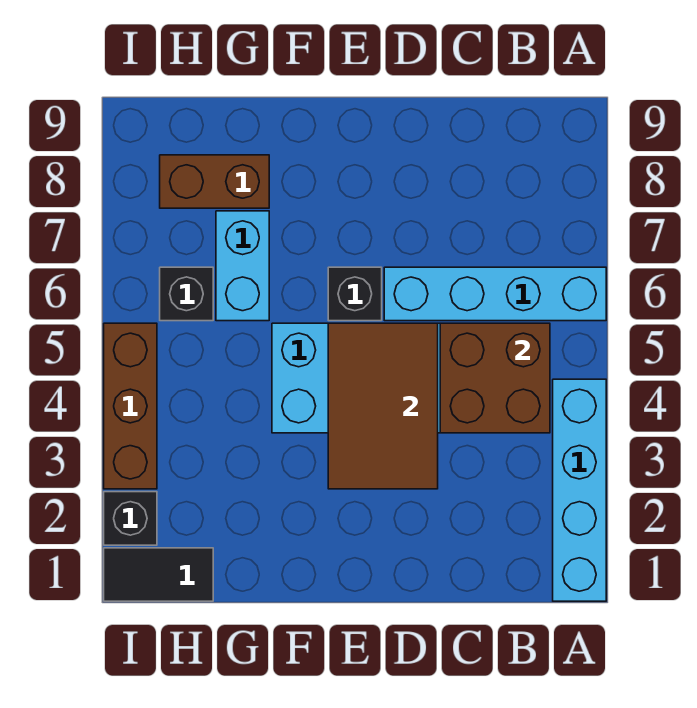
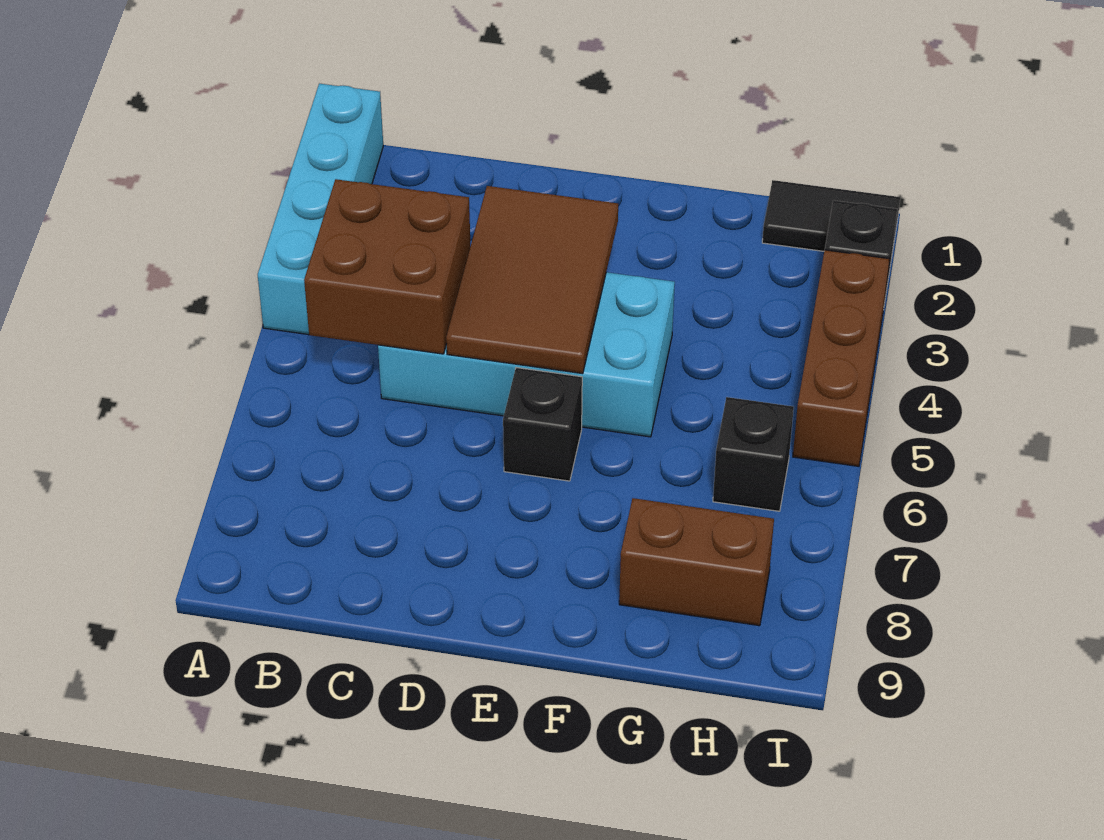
cyan brick A6:D6 level 1 -> none
cyan brick G6:G7 level 1 -> none

